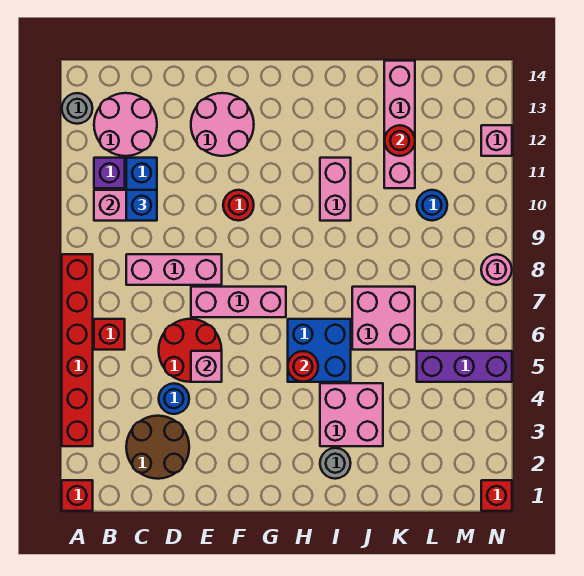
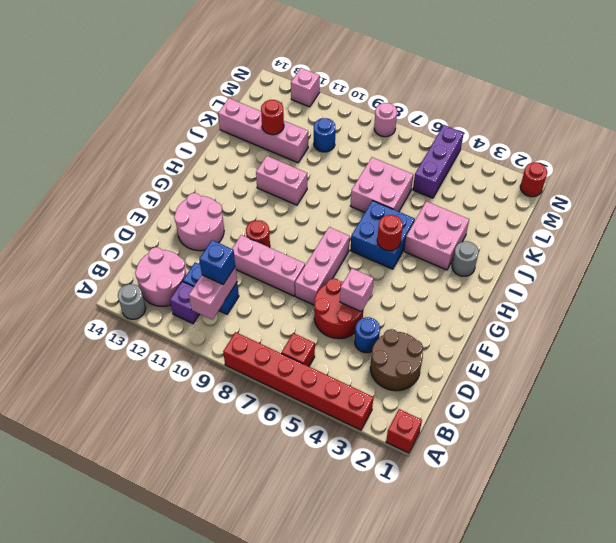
pink brick C8:E8 level 1 -> pink brick E8:E10 level 1
red brick N1 level 1 -> red round brick N1 level 1

